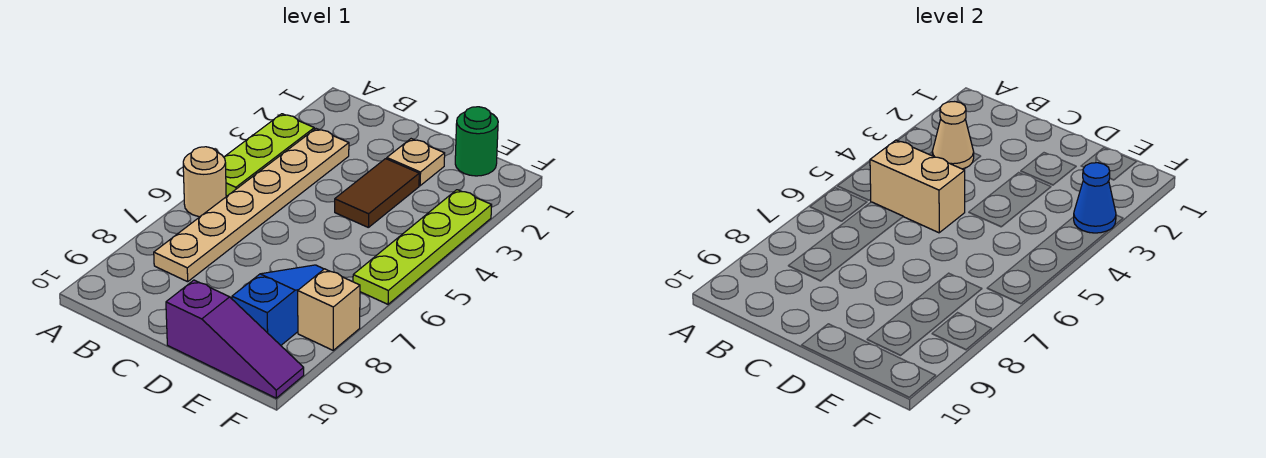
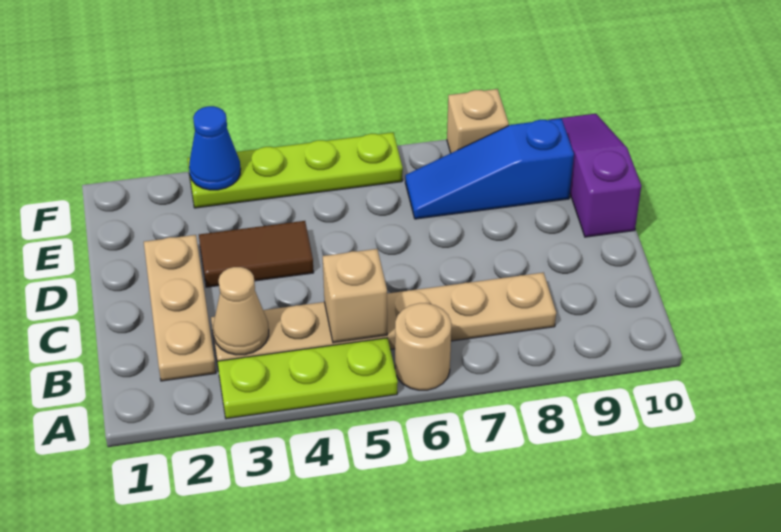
tan brick B5:C5 level 2 -> tan brick B5 level 2
tan plate D2 level 1 -> tan plate B2:D2 level 1
green round brick E1 level 1 -> none

